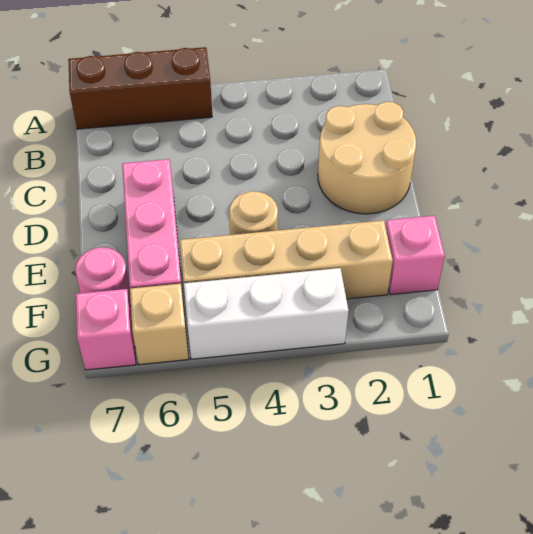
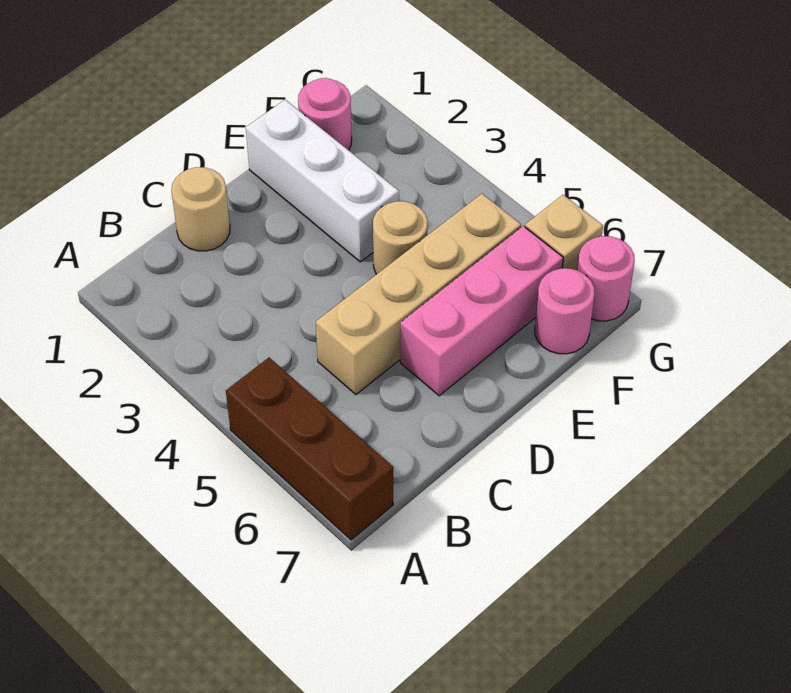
tan round brick C1:D2 level 1 -> tan round brick C1 level 1
pink brick F1 level 1 -> pink round brick F1 level 1
tan brick F2:F5 level 1 -> tan brick C5:F5 level 1
white brick G3:G5 level 1 -> white brick E1:E3 level 1
pink brick G7 level 1 -> pink round brick G7 level 1

